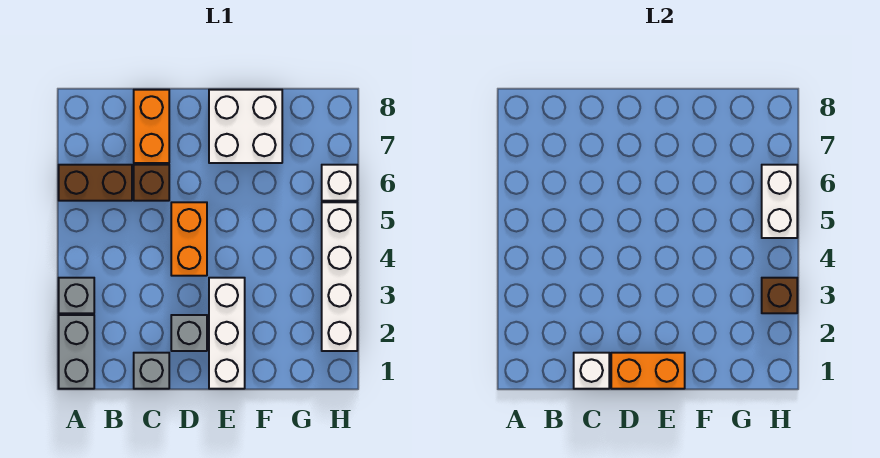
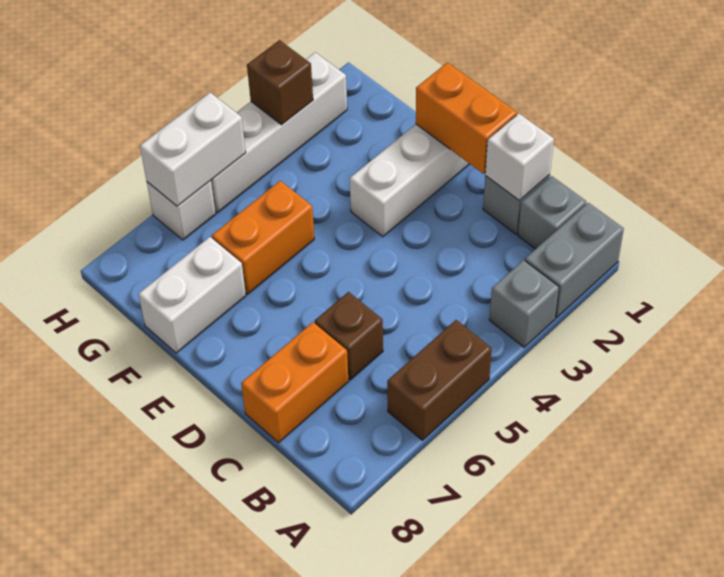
brown brick A6:B6 level 1 -> brown brick A5:A6 level 1
grey brick D2 level 1 -> grey brick B1 level 1
orange brick D4:D5 level 1 -> orange brick F5:F6 level 1
white brick E7:F8 level 1 -> white brick F7:F8 level 1

